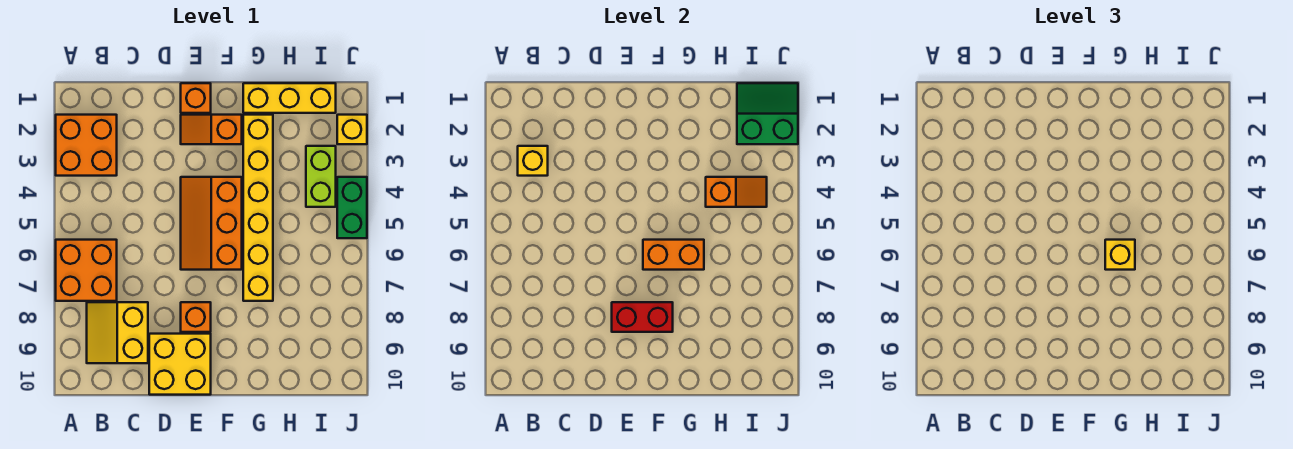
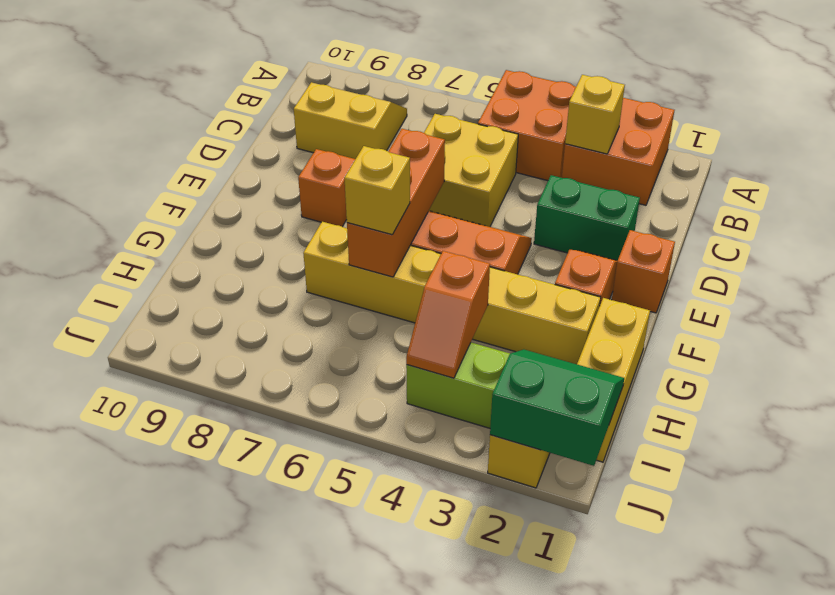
orange brick A6:B7 level 1 -> orange brick A4:B5 level 1
yellow brick D9:E10 level 1 -> yellow brick C5:D6 level 1
red brick E8:F8 level 2 -> none
orange brick F6:G6 level 2 -> orange brick E6:G6 level 2
green slope I1:J2 level 2 top 2 -> green slope I1:J2 level 2 top J
green brick J4:J5 level 1 -> green brick D2:D3 level 1

